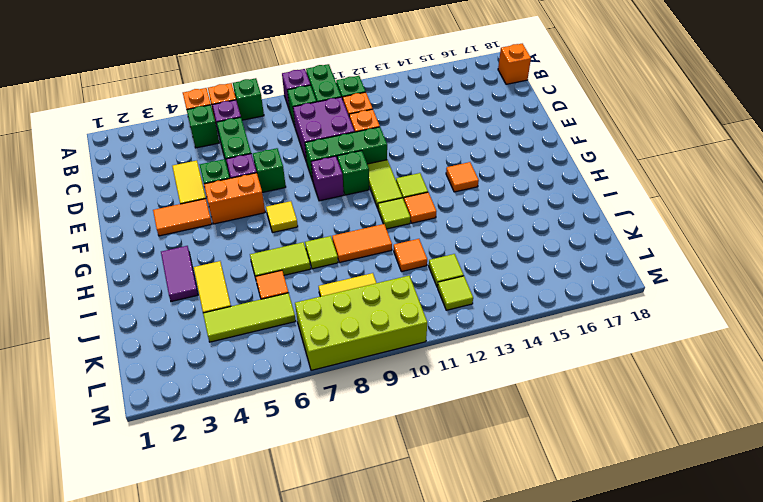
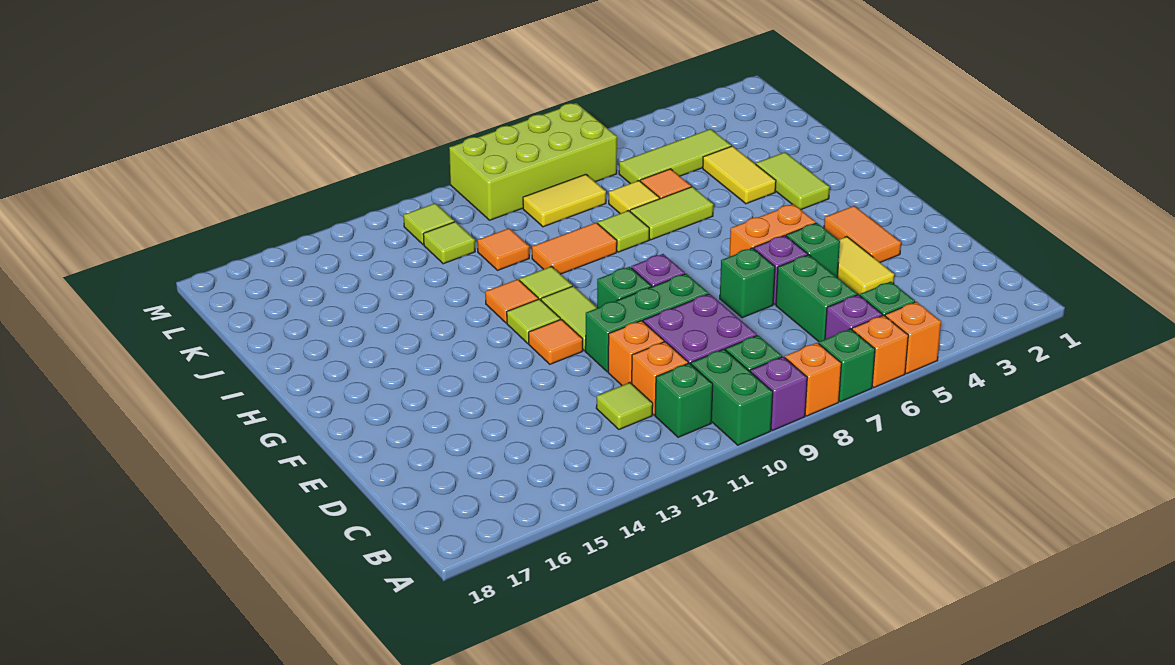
orange brick B18 level 1 -> orange brick A8 level 1
none -> lime tile C12 level 1
orange tile F3:F4 level 1 -> orange tile E3:F3 level 1
yellow tile G7 level 1 -> yellow tile J7 level 1
orange tile G14 level 1 -> orange tile F12 level 1
purple tile H3:I3 level 1 -> lime tile H3:I3 level 1

